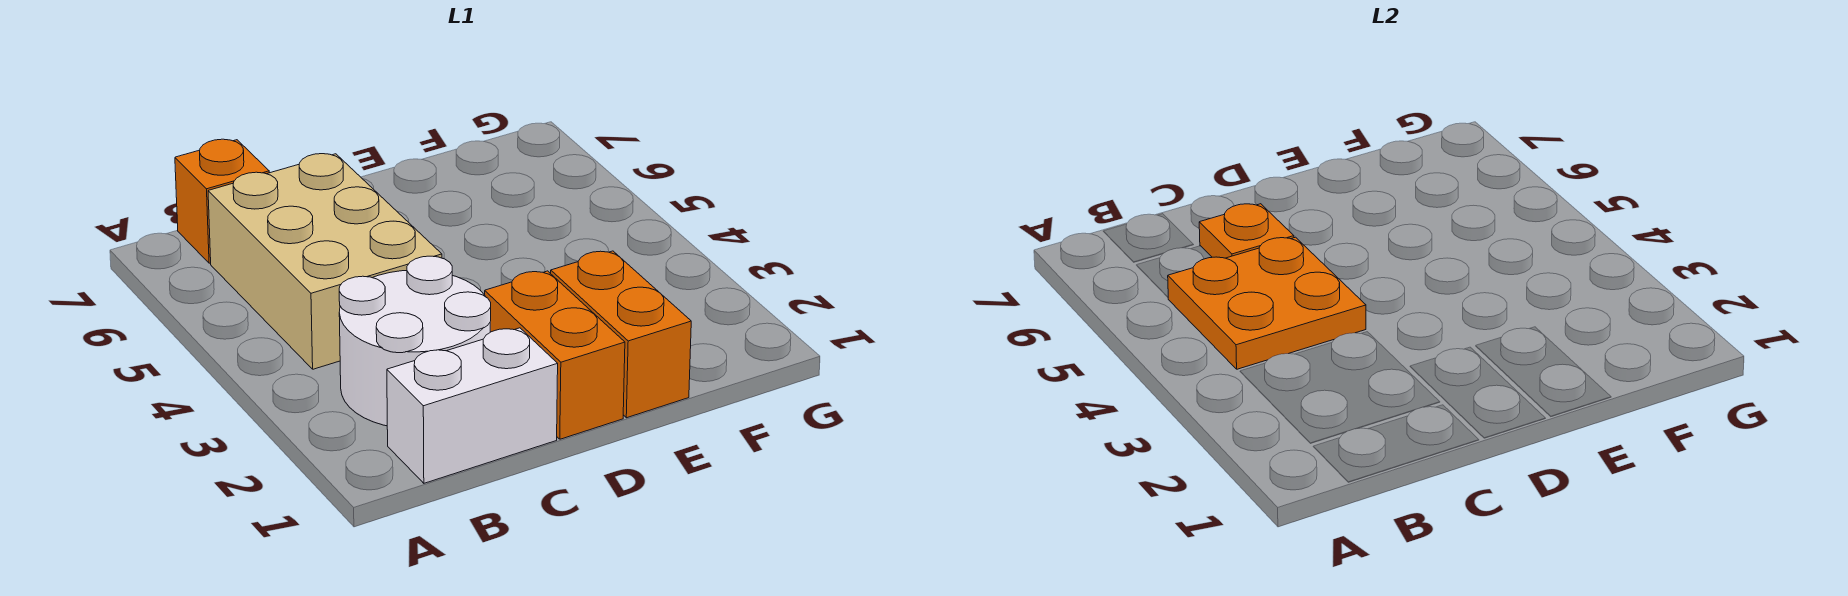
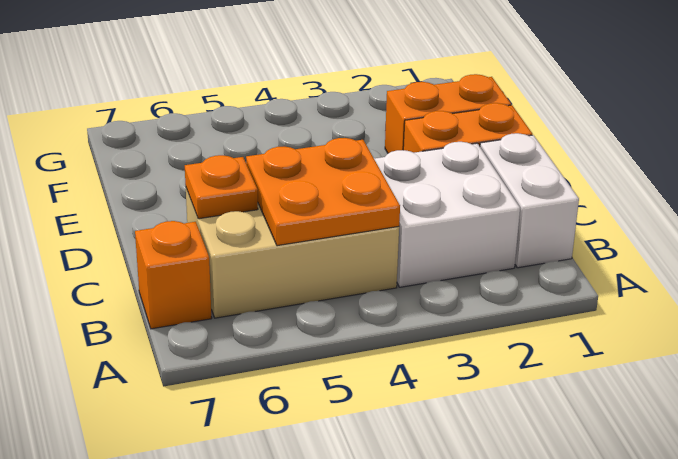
white round brick B2:C3 level 1 -> white brick B2:C3 level 1

